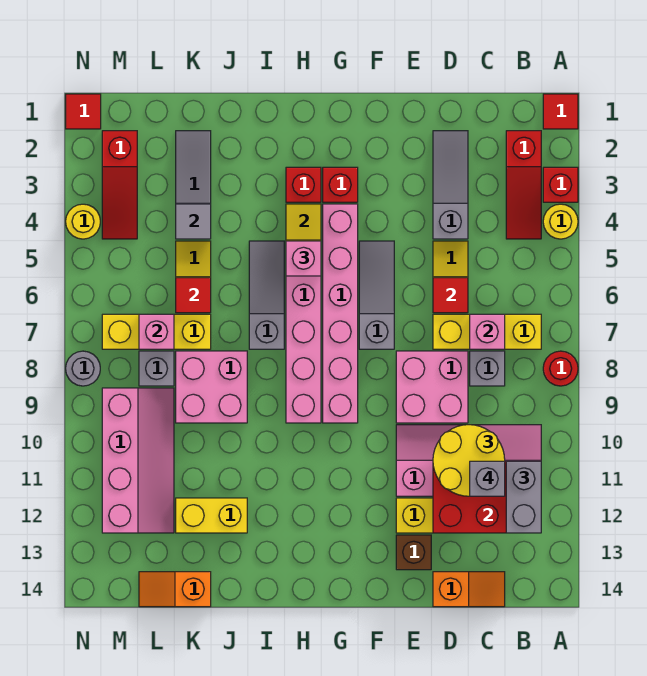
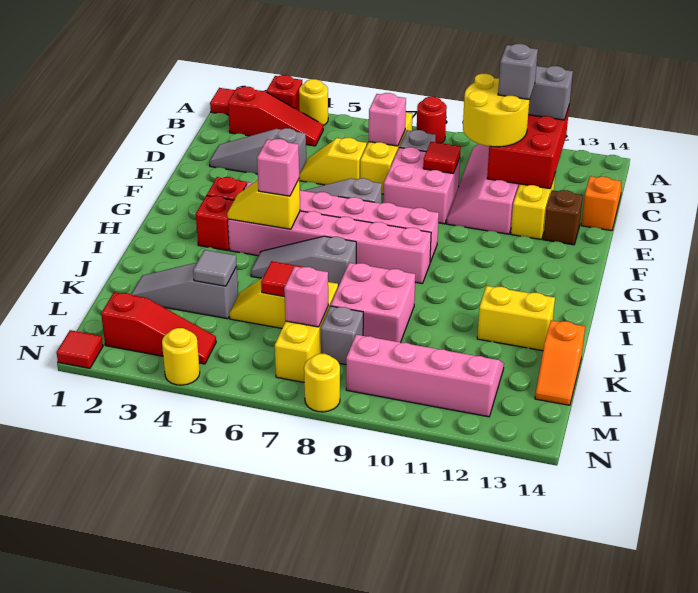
red tile D6 level 2 -> red tile D9 level 2
yellow brick J12:K12 level 1 -> yellow brick J12:J13 level 1
grey round brick N8 level 1 -> yellow round brick N8 level 1

